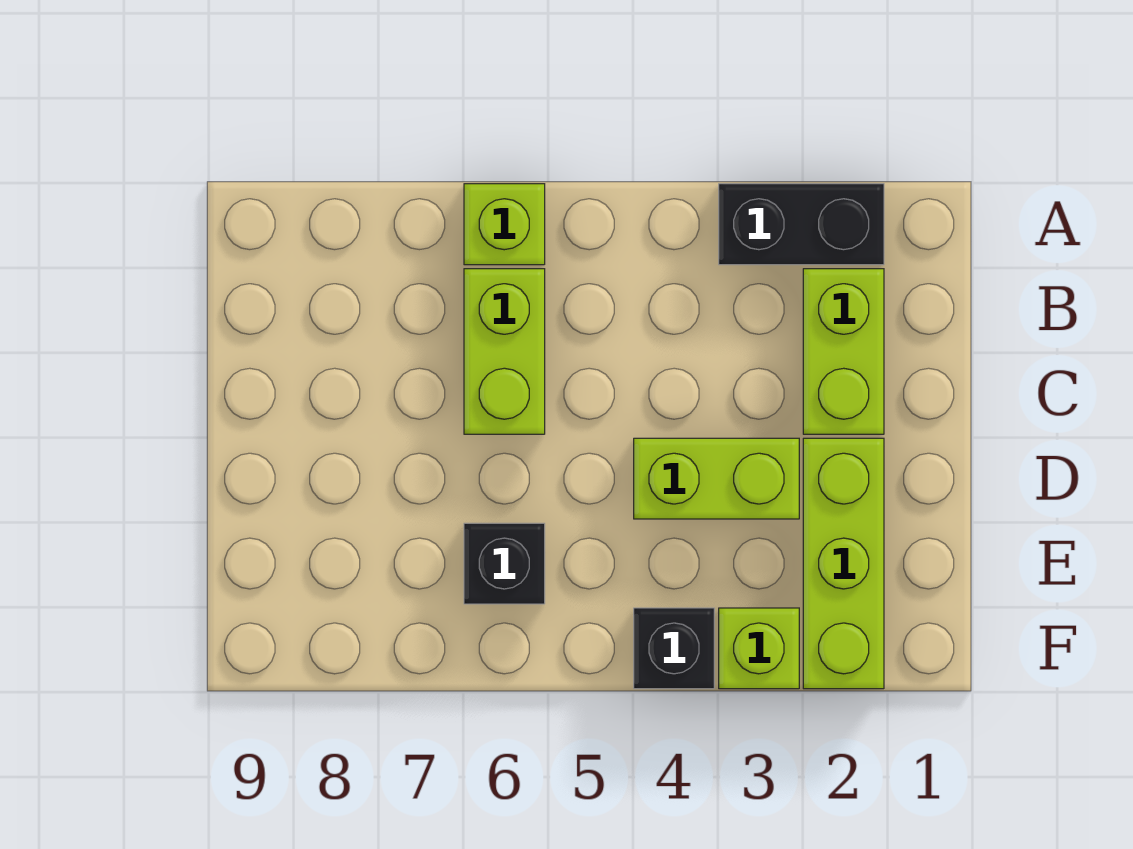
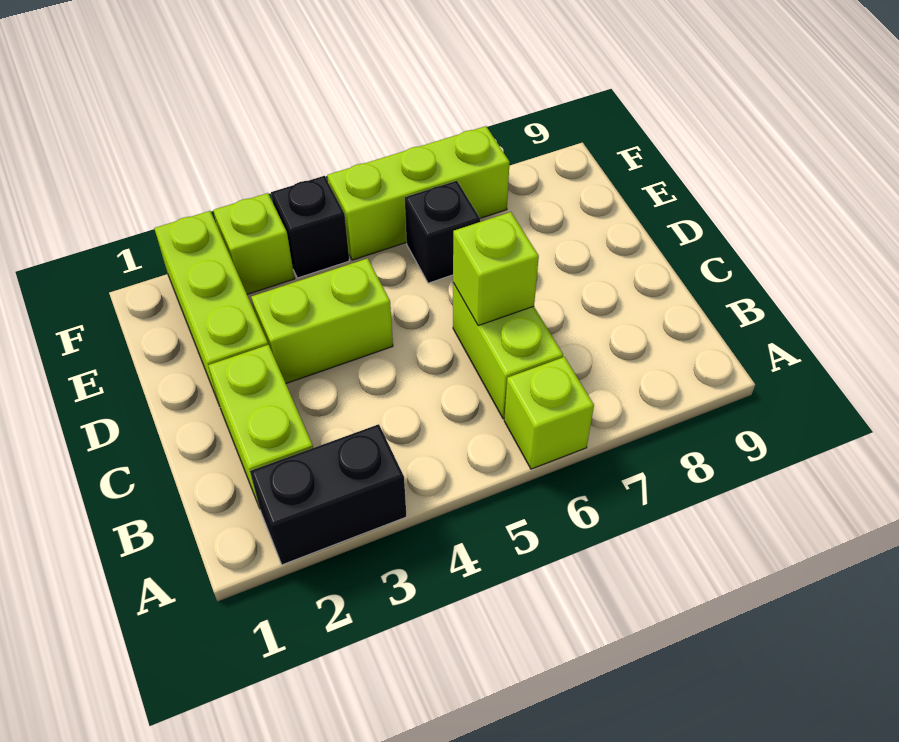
none -> lime brick C6 level 2
none -> lime brick F5:F7 level 1

